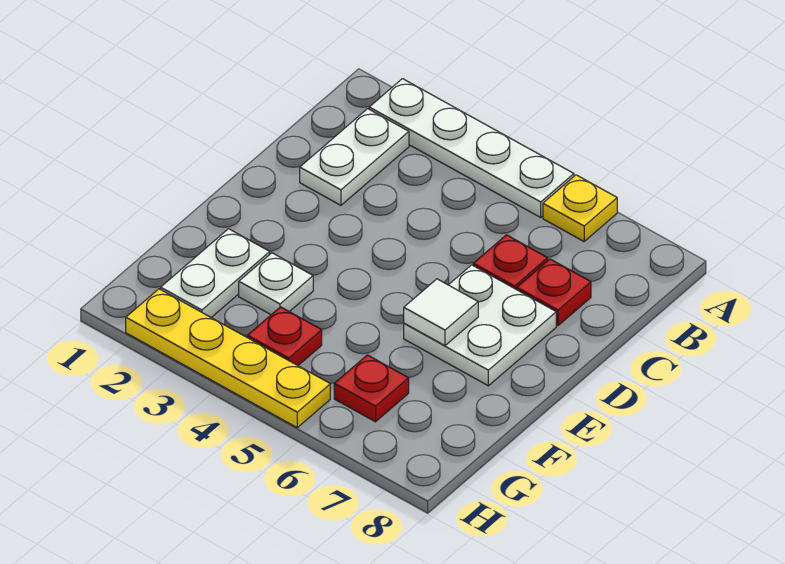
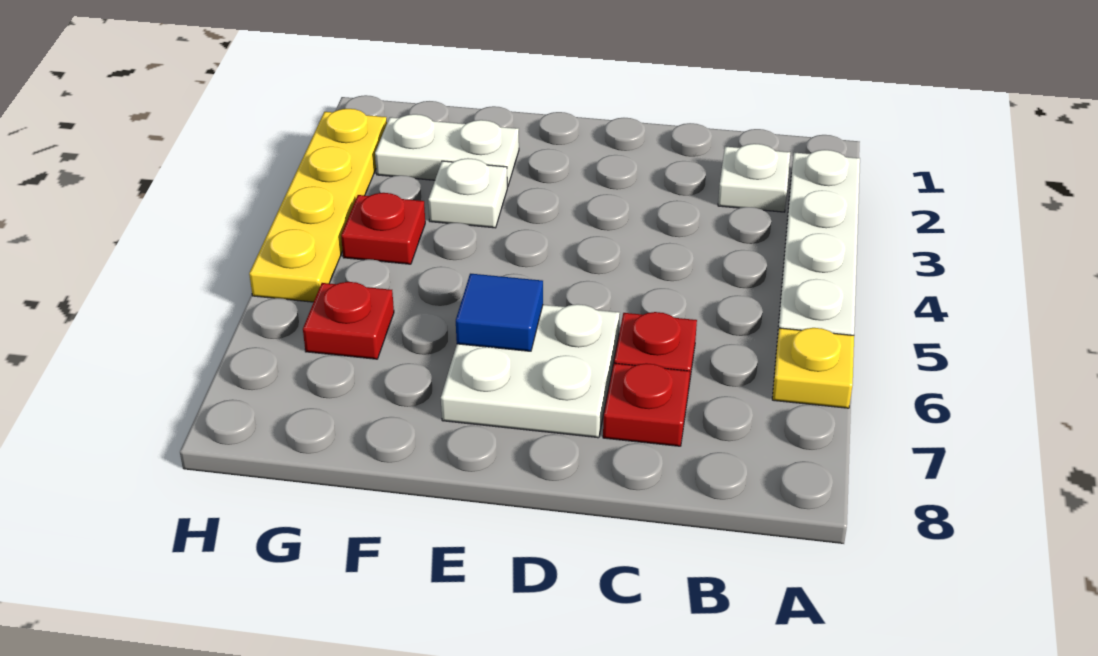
white plate B2:C2 level 1 -> white plate B2 level 1
white tile E6 level 2 -> blue tile E6 level 2

